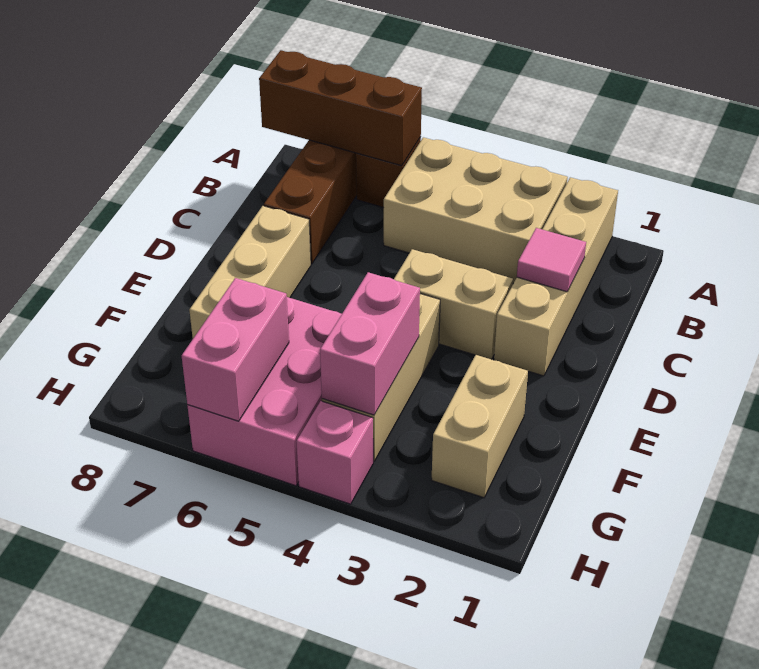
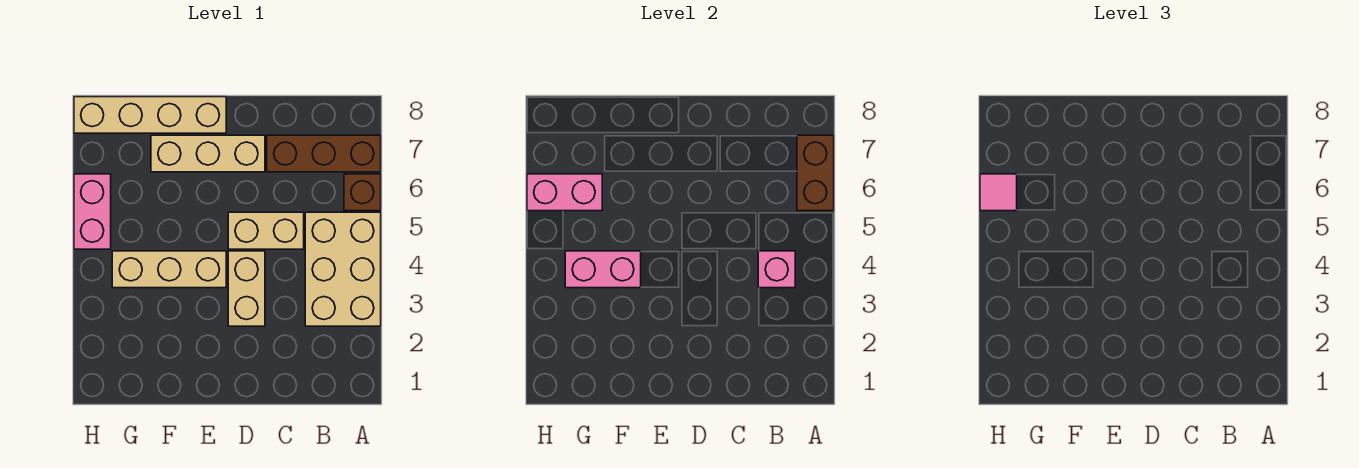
tan brick A2:D2 level 1 -> tan brick E8:H8 level 1
brown brick A6:A8 level 2 -> brown brick A6:A7 level 2
pink tile C2 level 2 -> pink tile H6 level 3
tan brick F2:G2 level 1 -> tan brick C5:D5 level 1
pink brick F5:H6 level 1 -> pink brick H5:H6 level 1
pink brick H4 level 1 -> pink brick B4 level 2

